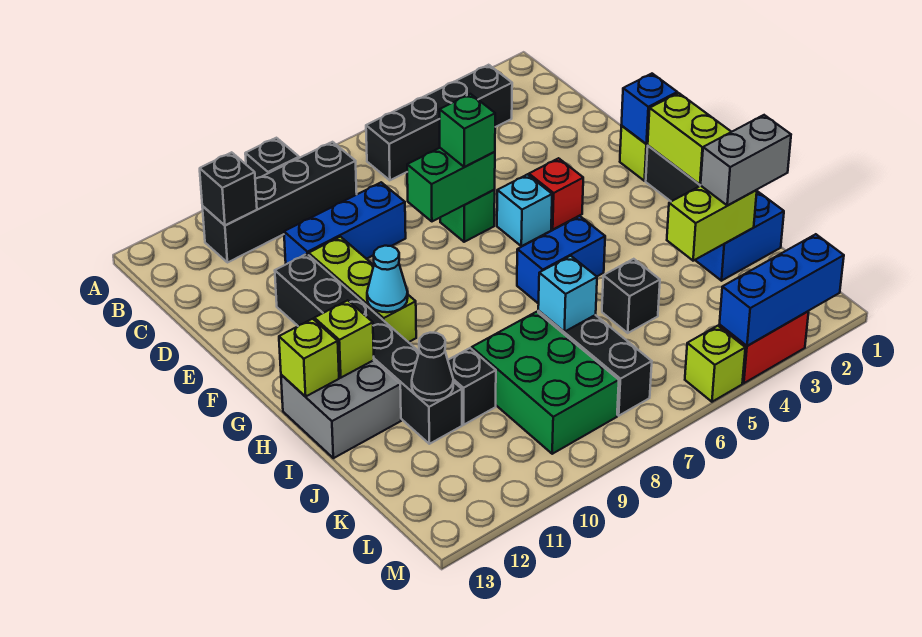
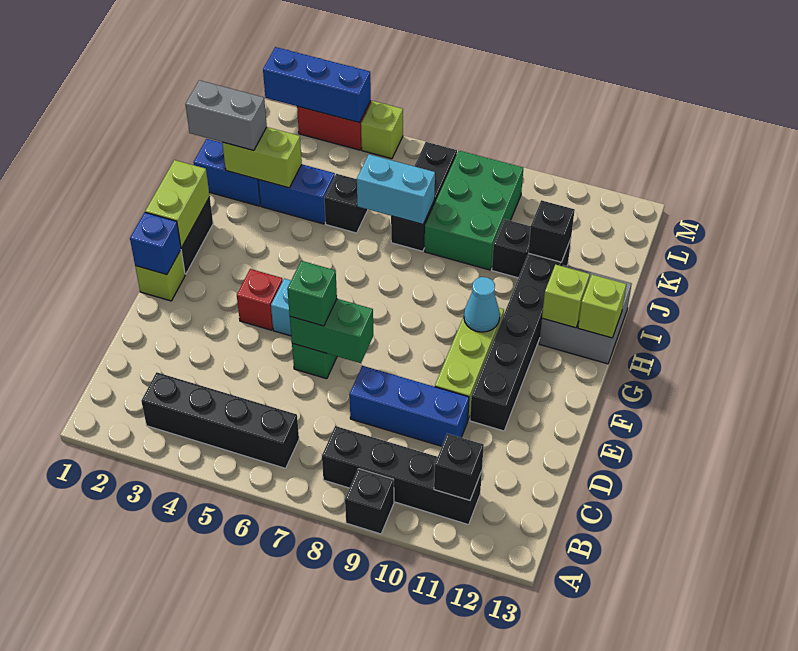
blue brick H5:H6 level 1 -> blue brick J3:J4 level 1
cyan brick J7 level 2 -> cyan brick J6:J7 level 2
black cone J11 level 2 -> black brick J11 level 2

